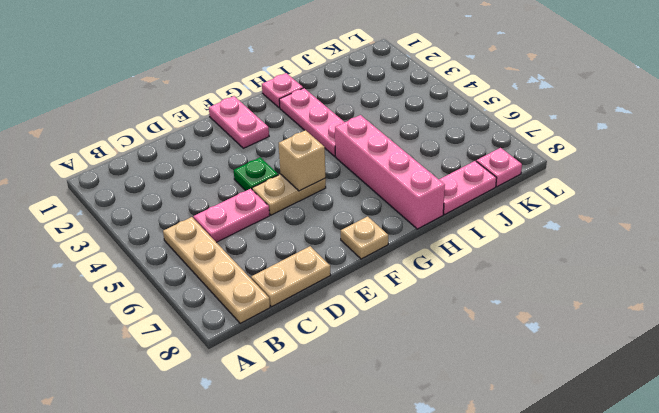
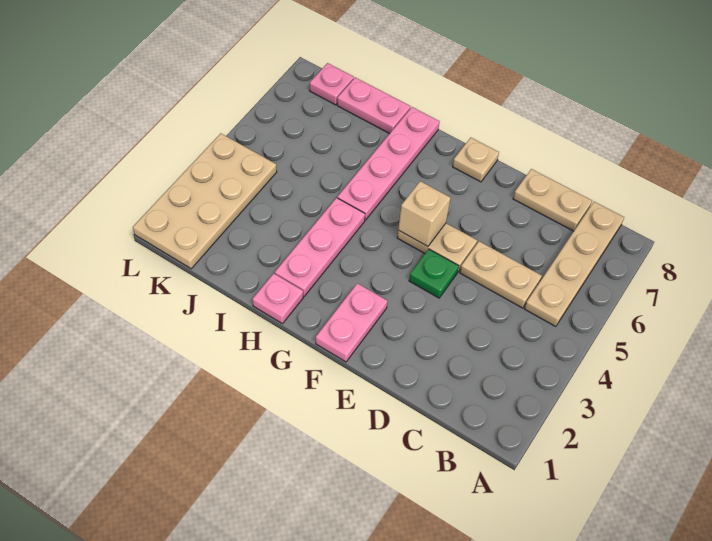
pink plate C5:D5 level 1 -> tan plate C5:D5 level 1
pink brick H5:H8 level 1 -> pink plate H5:H8 level 1
none -> tan plate K1:L4 level 1

